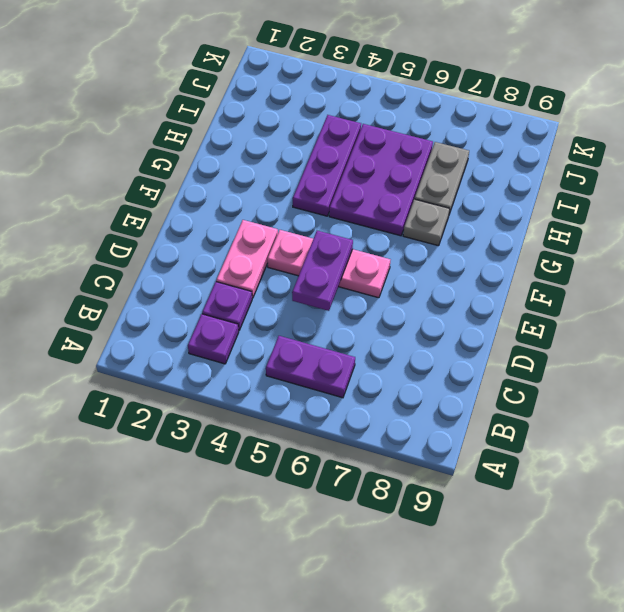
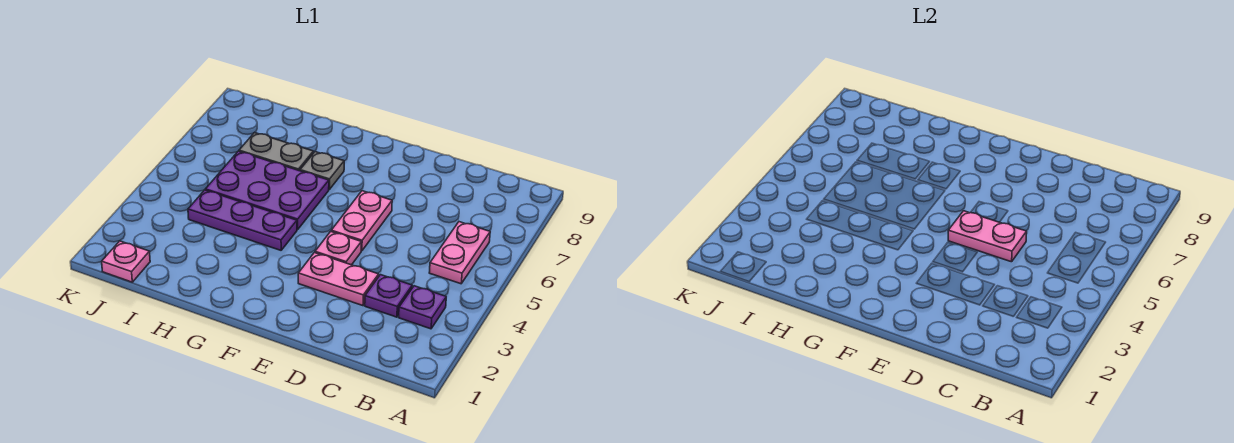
purple plate B5:B6 level 1 -> pink plate B5:B6 level 1
purple plate D5:E5 level 2 -> pink plate D5:E5 level 2
none -> pink plate J1 level 1

